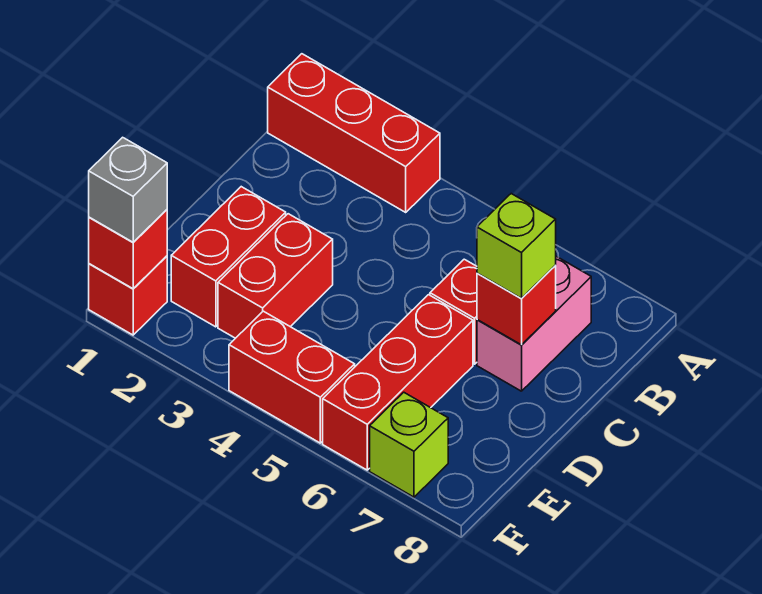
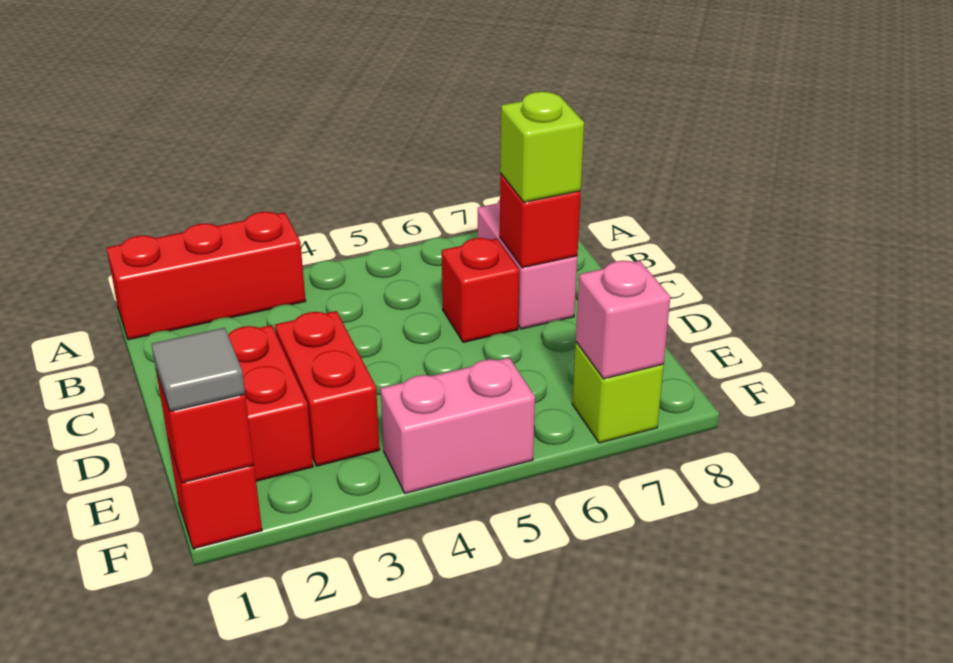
red brick D6:F6 level 1 -> none
grey brick F1 level 3 -> grey tile F1 level 3
red brick F4:F5 level 1 -> pink brick F4:F5 level 1
none -> pink brick F7 level 2

